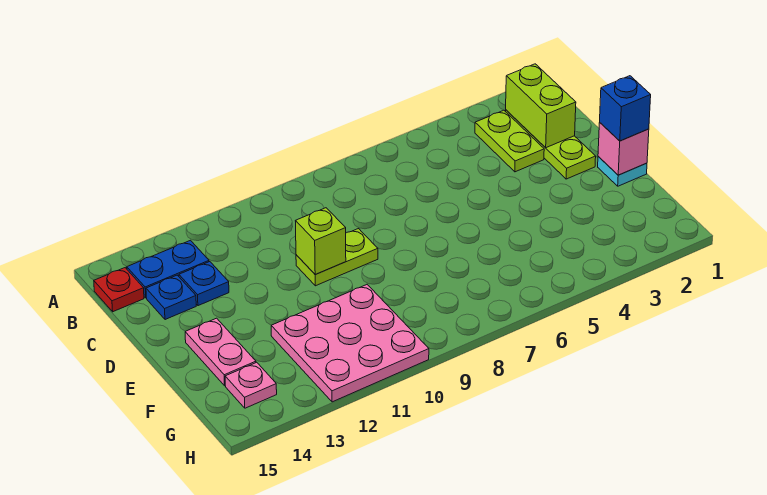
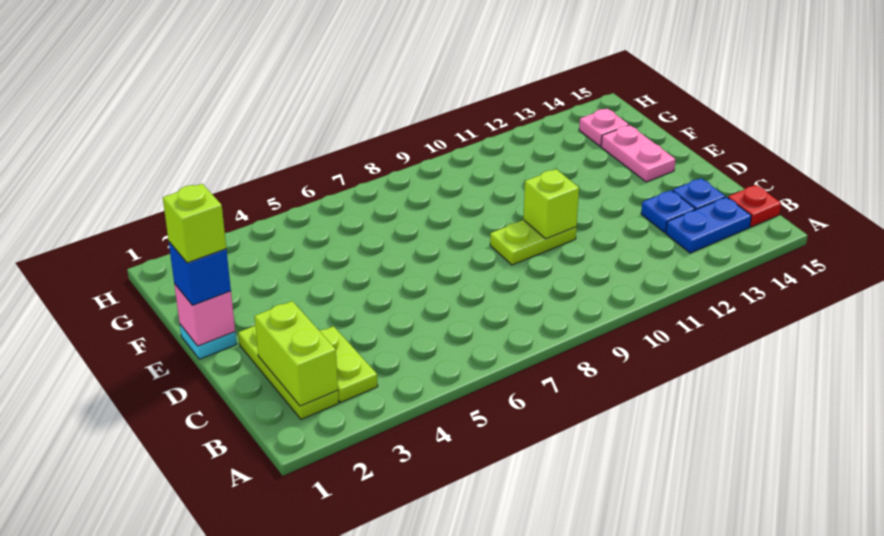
none -> lime brick E1 level 4
pink plate F10:H12 level 1 -> none

